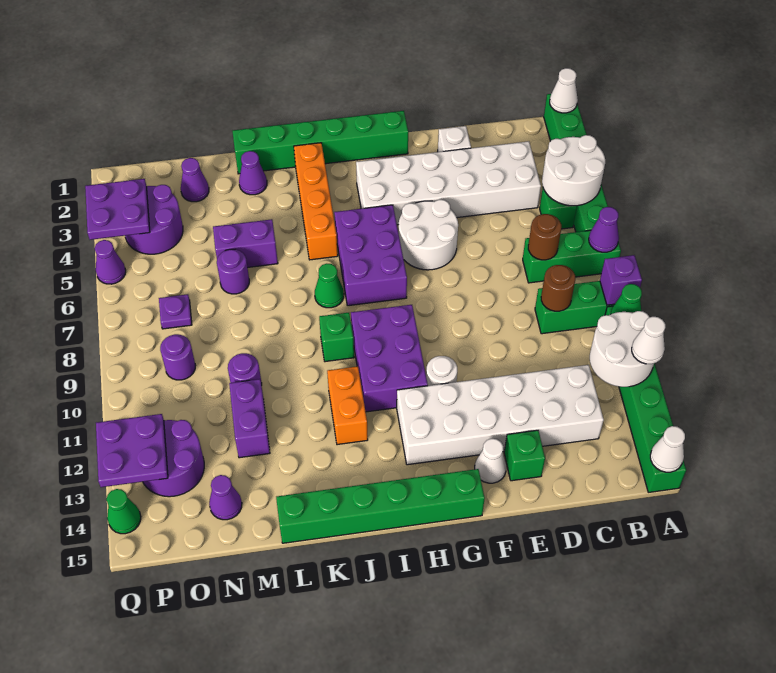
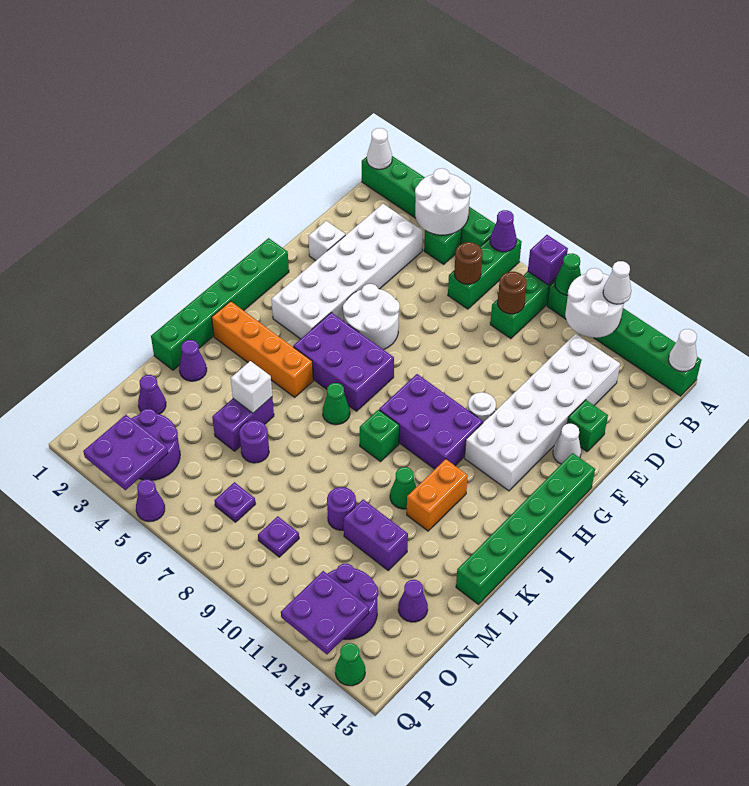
orange brick J11:J12 level 1 -> orange brick J12:K12 level 1
none -> green cone K11 level 1
none -> white brick L5 level 2
purple round brick O9 level 1 -> purple plate O9 level 1

